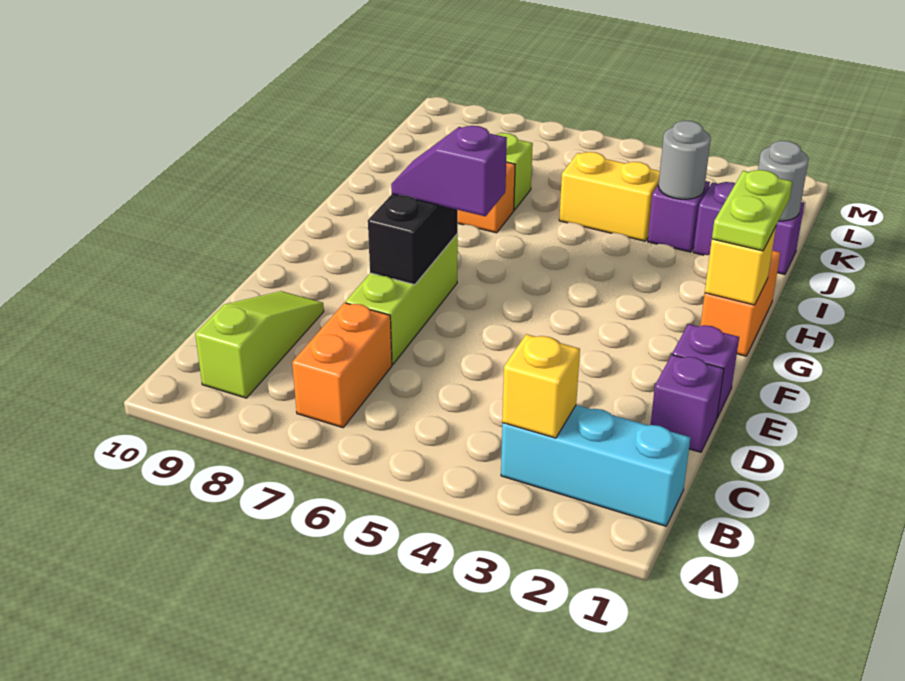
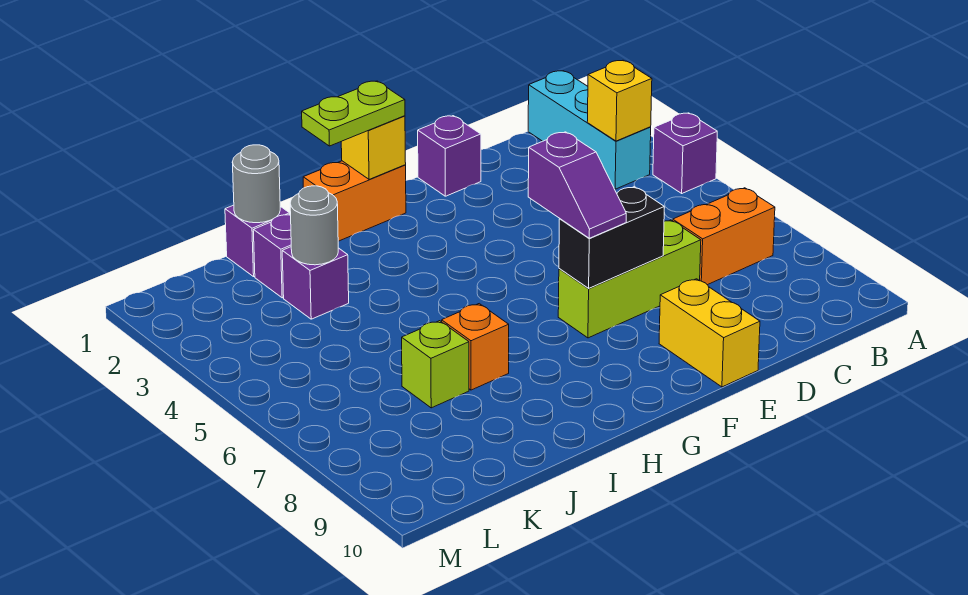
lime slope B9:D9 level 1 top B -> none
purple brick D1 level 1 -> purple brick A4 level 1
yellow brick J4:J5 level 1 -> yellow brick E9:E10 level 1

